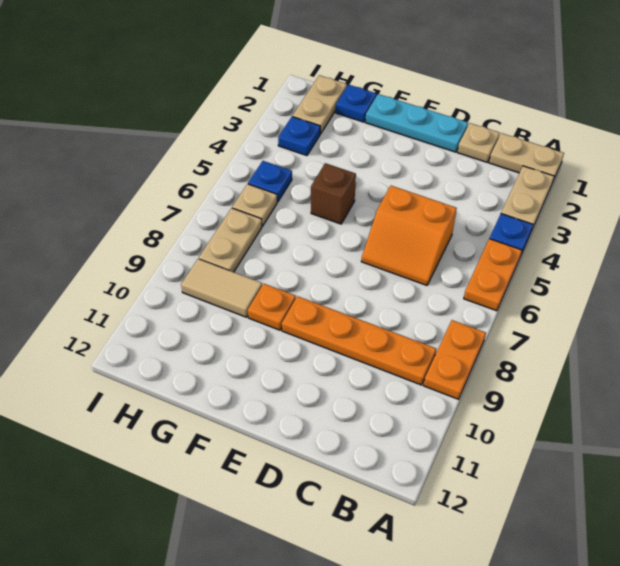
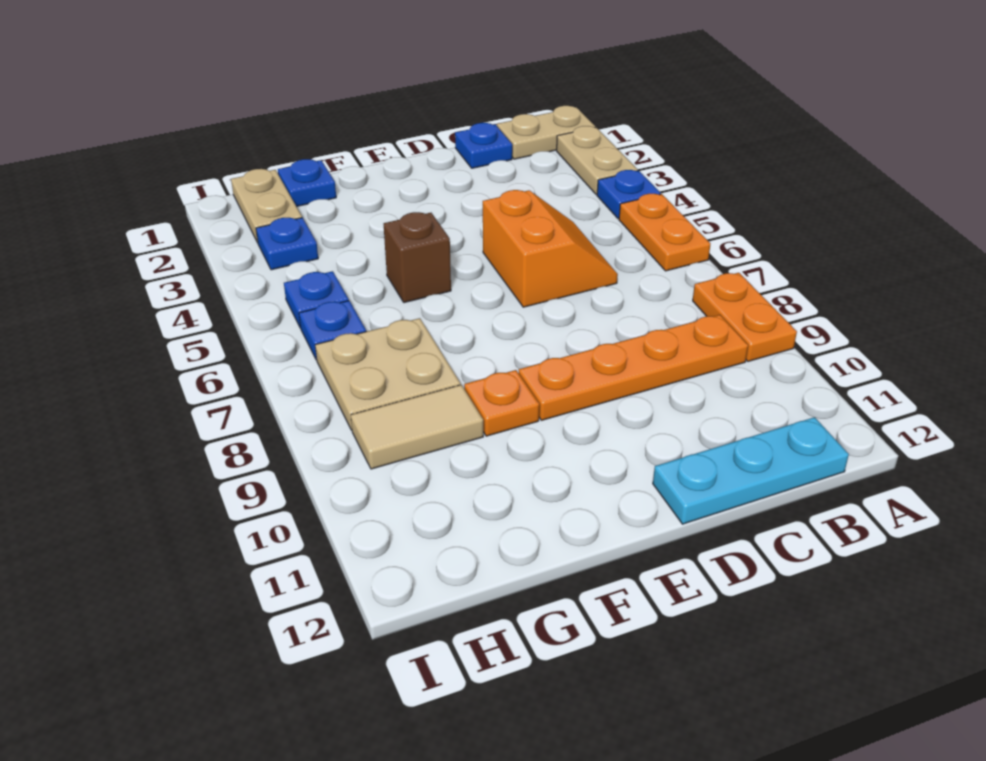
tan plate C1 level 1 -> blue plate C1 level 1
orange slope C5:D6 level 1 top 5 -> orange slope C5:D6 level 1 top D
cyan plate D1:F1 level 1 -> cyan plate B12:D12 level 1
tan plate H6 level 1 -> blue plate H6 level 1
tan plate H7:H8 level 1 -> tan plate G7:H8 level 1

